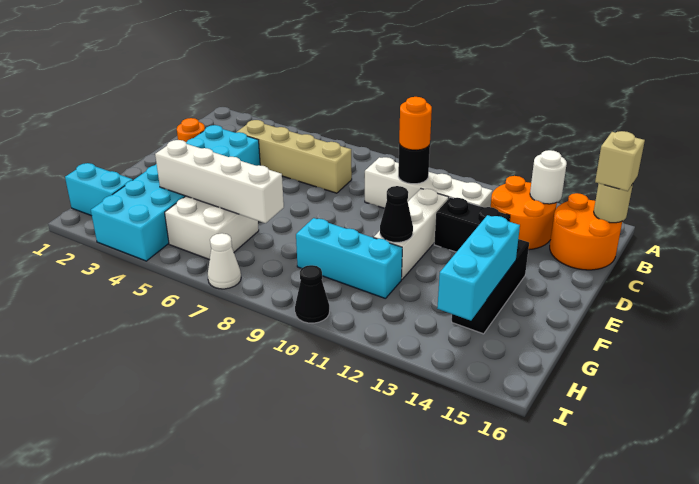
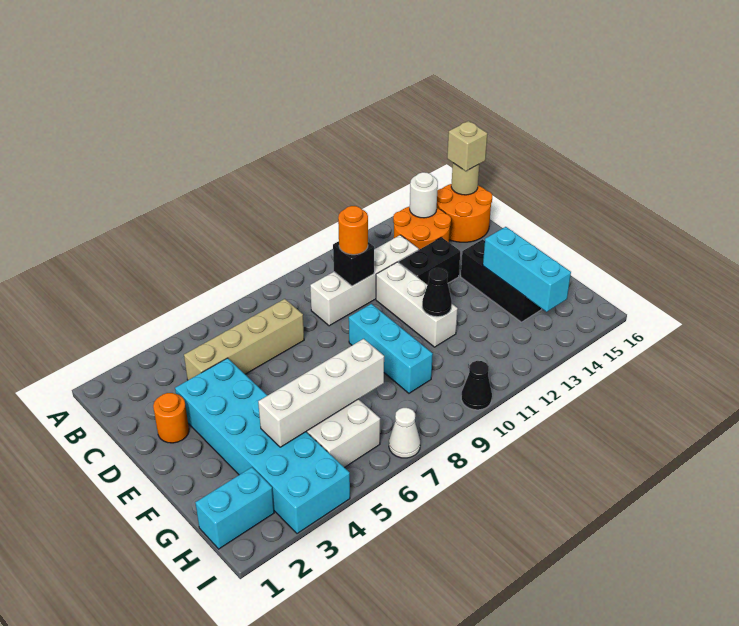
black round brick C10 level 2 -> black brick C10 level 2
cyan brick G9:G11 level 1 -> cyan brick E9:G9 level 1

